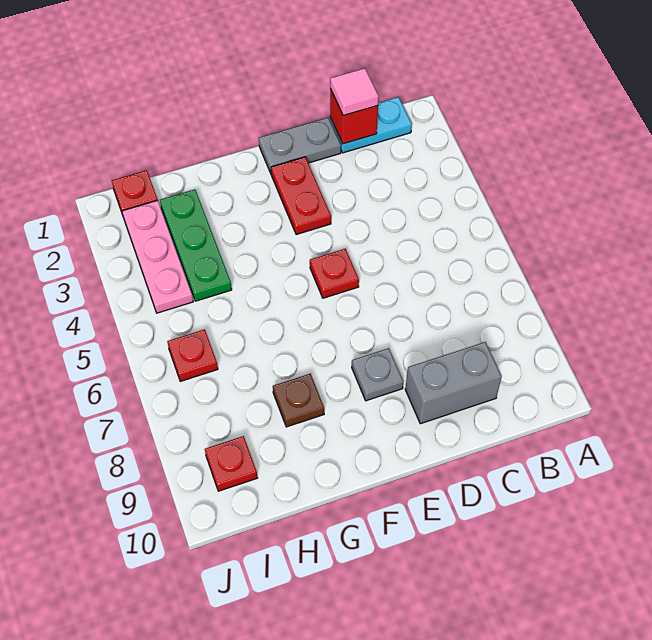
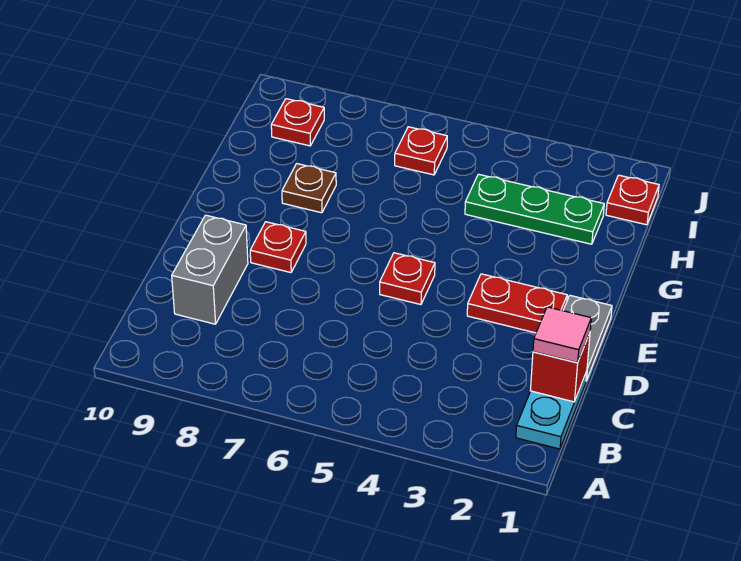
grey plate E8 level 1 -> red plate E8 level 1
pink plate I2:I4 level 1 -> none

